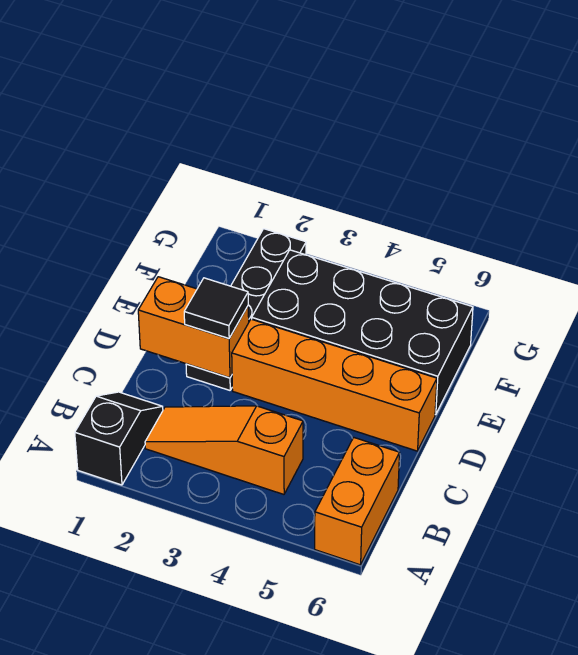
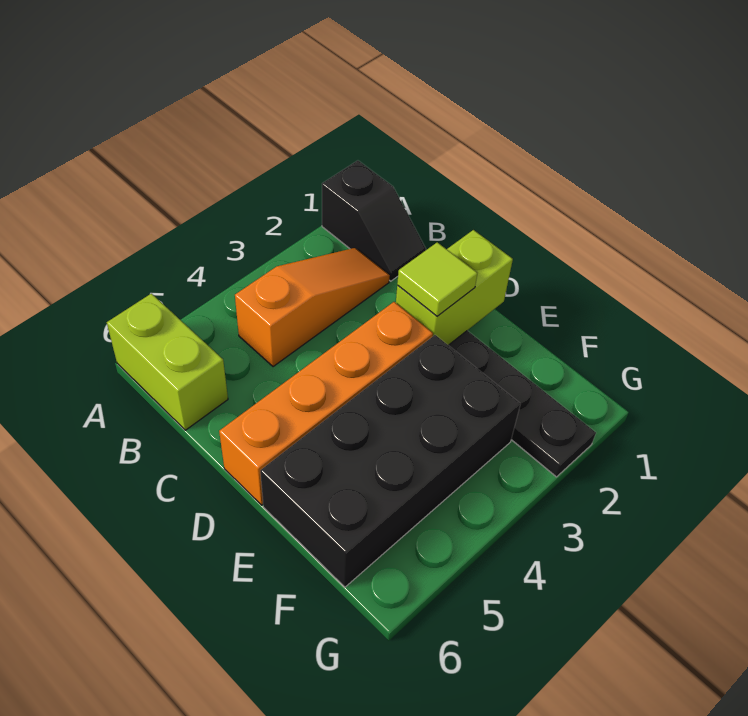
orange brick A6:B6 level 1 -> lime brick A6:B6 level 1
orange brick D1:D2 level 2 -> lime brick D1:D2 level 2
black tile D2 level 3 -> lime tile D2 level 3

